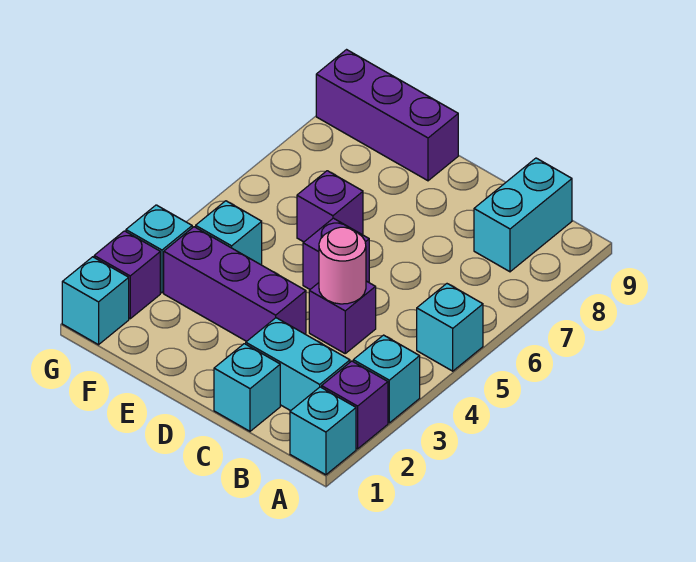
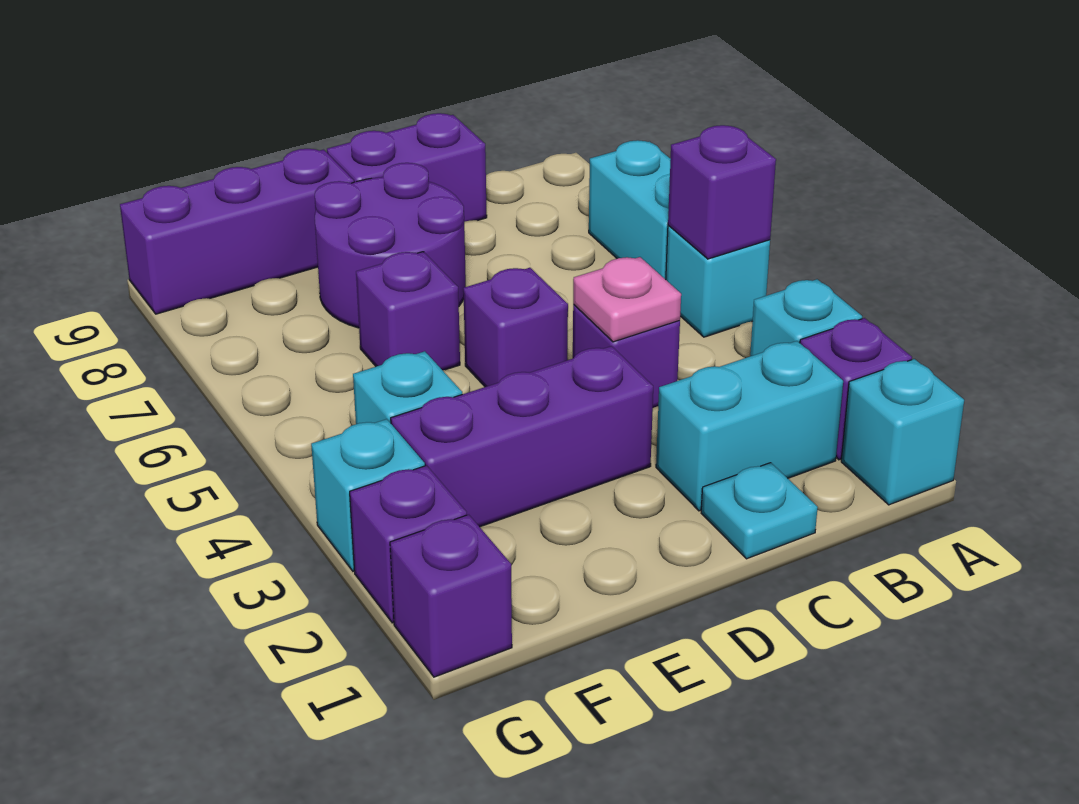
none -> purple brick A5 level 2
cyan brick B8:B9 level 1 -> cyan brick A6:A7 level 1
cyan brick C1 level 1 -> cyan plate C1 level 1
pink round brick C4 level 2 -> pink plate C4 level 2
none -> purple brick C9:D9 level 1
none -> purple round brick D7:E8 level 1
cyan brick G1 level 1 -> purple brick G1 level 1

